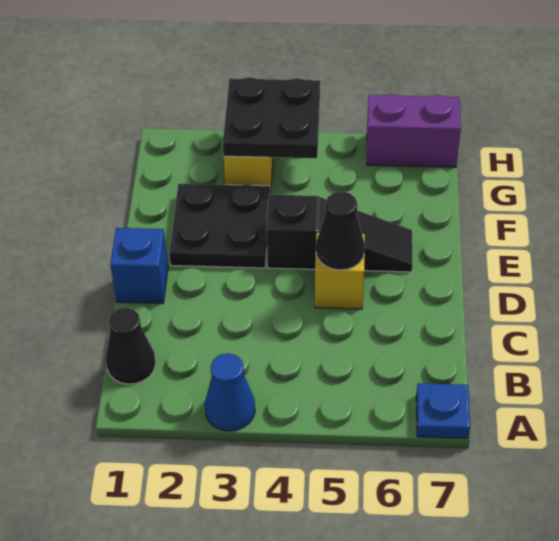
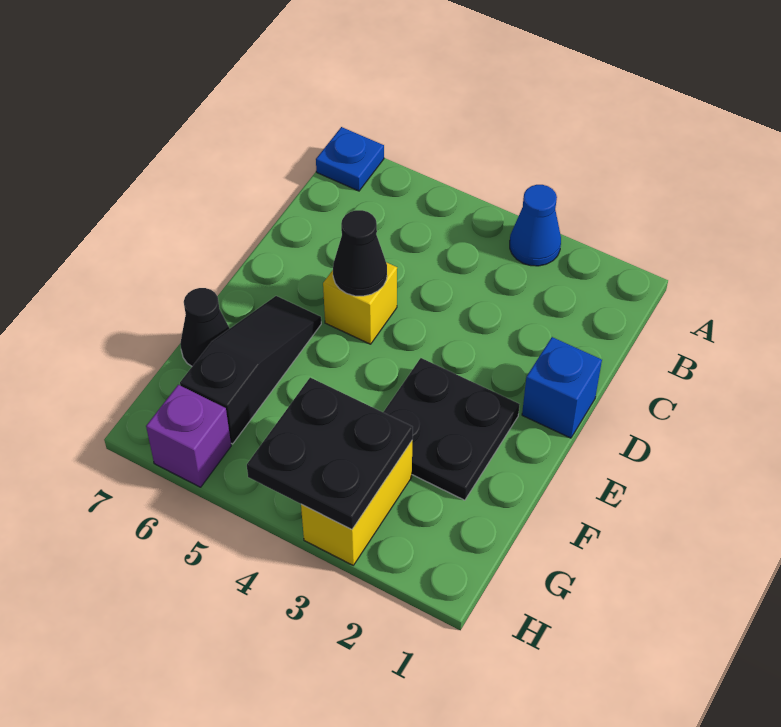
black cone B1 level 1 -> black cone F7 level 1
black slope E4:E6 level 1 top 4 -> black slope E6:G6 level 1 top G
purple brick H6:H7 level 1 -> purple brick H6 level 1

